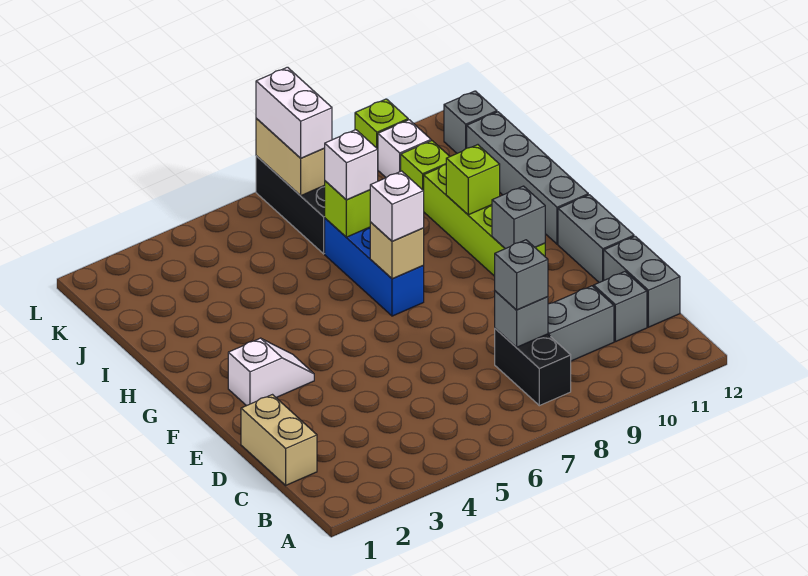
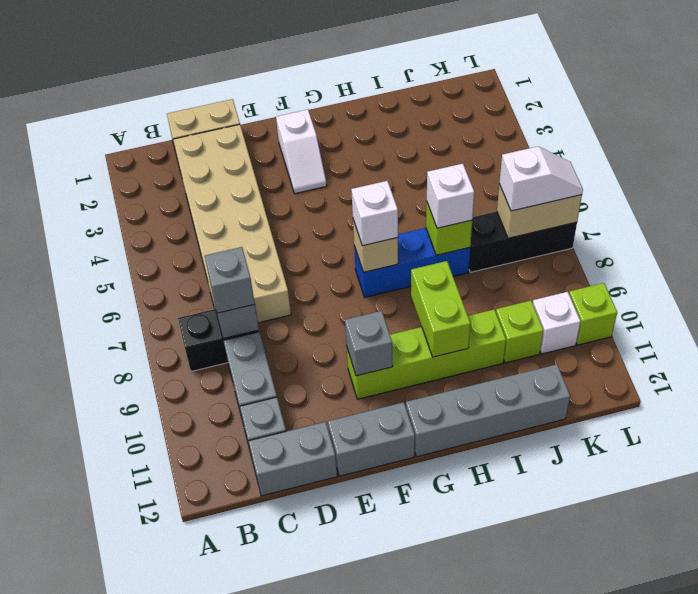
none -> tan brick C2:D7 level 1
lime brick H10 level 2 -> lime brick H9:H10 level 2
white brick K7:L7 level 3 -> white slope K7:L7 level 3 top K
grey brick K12 level 1 -> none

